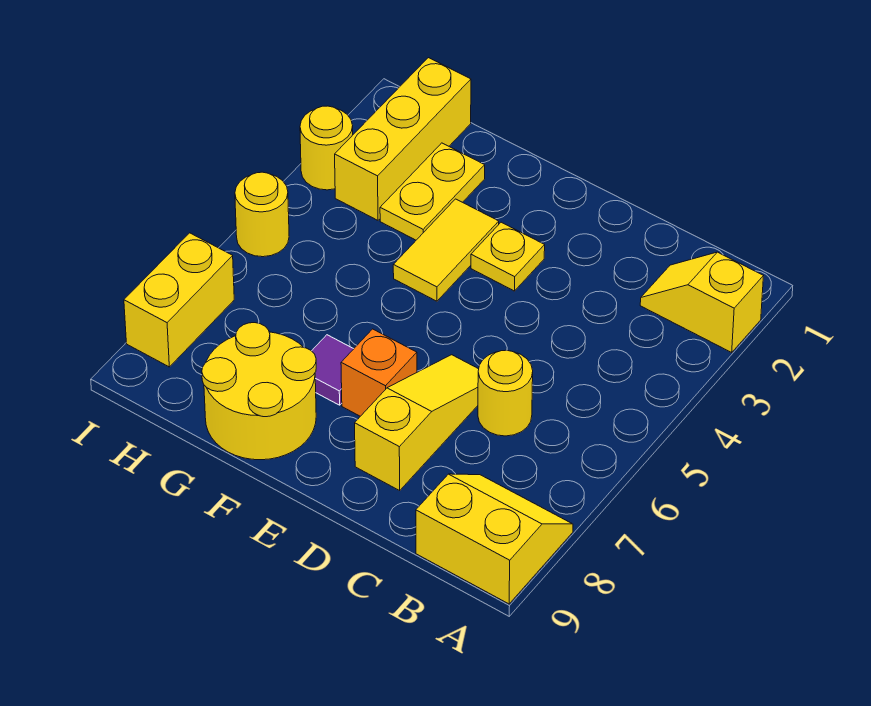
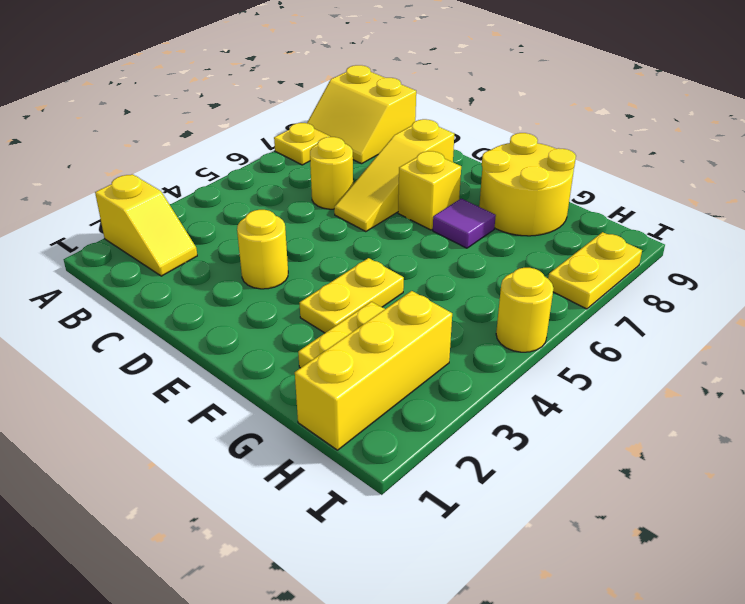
yellow plate E3 level 1 -> yellow plate A7 level 1
orange brick E7 level 1 -> yellow brick E7 level 1
yellow tile F3:F4 level 1 -> yellow plate F3:F4 level 1
yellow round brick I3 level 1 -> yellow round brick D3 level 1
yellow brick I7:I8 level 1 -> yellow plate I7:I8 level 1

